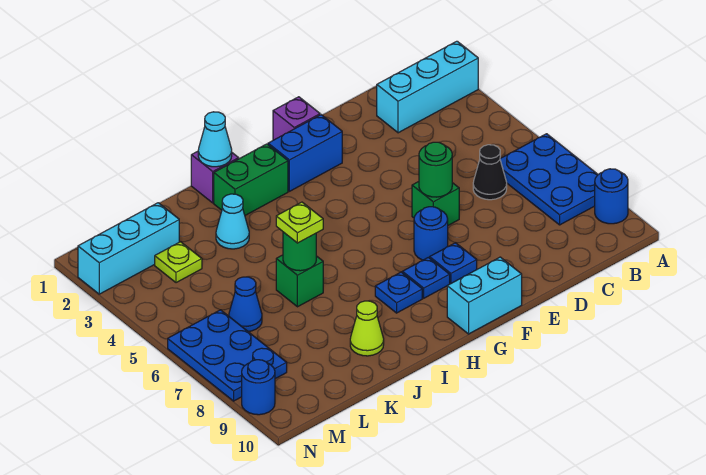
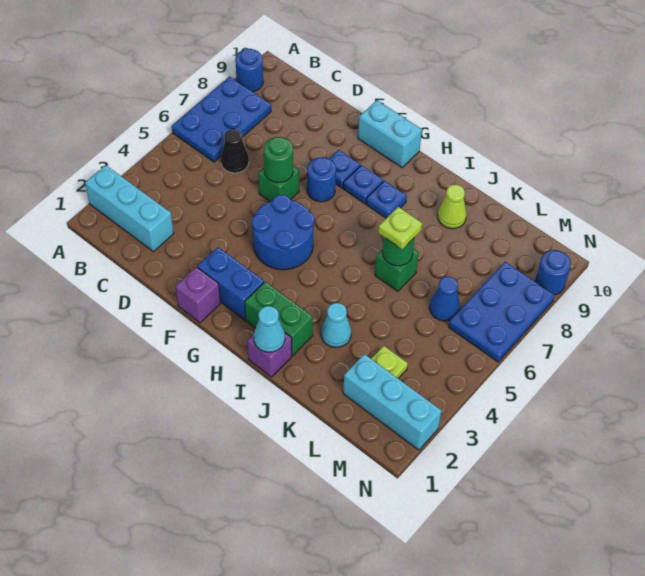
none -> blue round brick F4:G5 level 1

